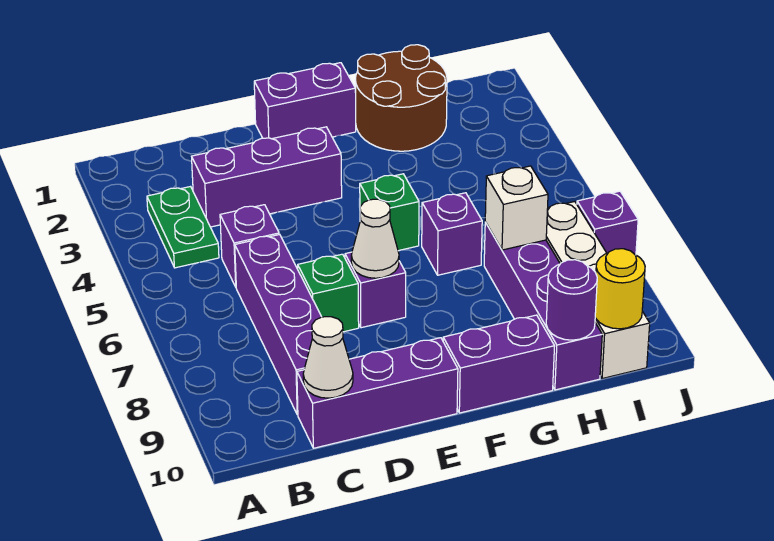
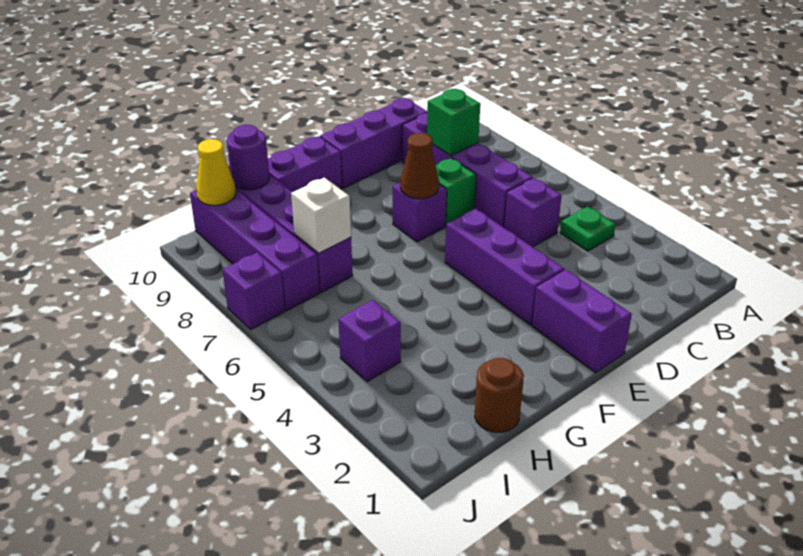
green plate B3:B4 level 1 -> green plate B4 level 1
purple brick C3:E3 level 1 -> purple brick E3:E5 level 1
white cone C10 level 2 -> none
purple brick E1:F1 level 1 -> purple brick E1:E2 level 1
white cone E7 level 2 -> brown cone E7 level 2
green brick F5 level 1 -> green brick C8 level 2
brown round brick G1:H2 level 1 -> brown round brick H1 level 1
purple brick G6 level 1 -> purple brick I4 level 1
white brick I7:I10 level 1 -> purple brick I7:I10 level 1
yellow round brick I10 level 2 -> yellow cone I10 level 2

